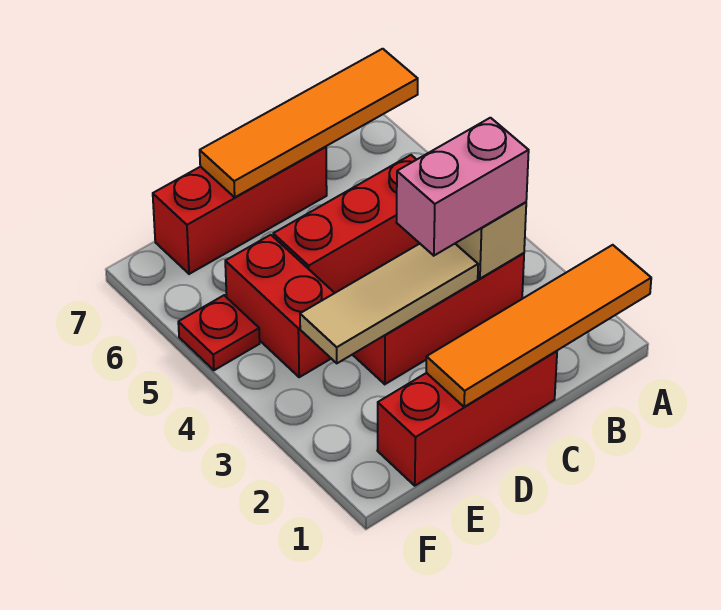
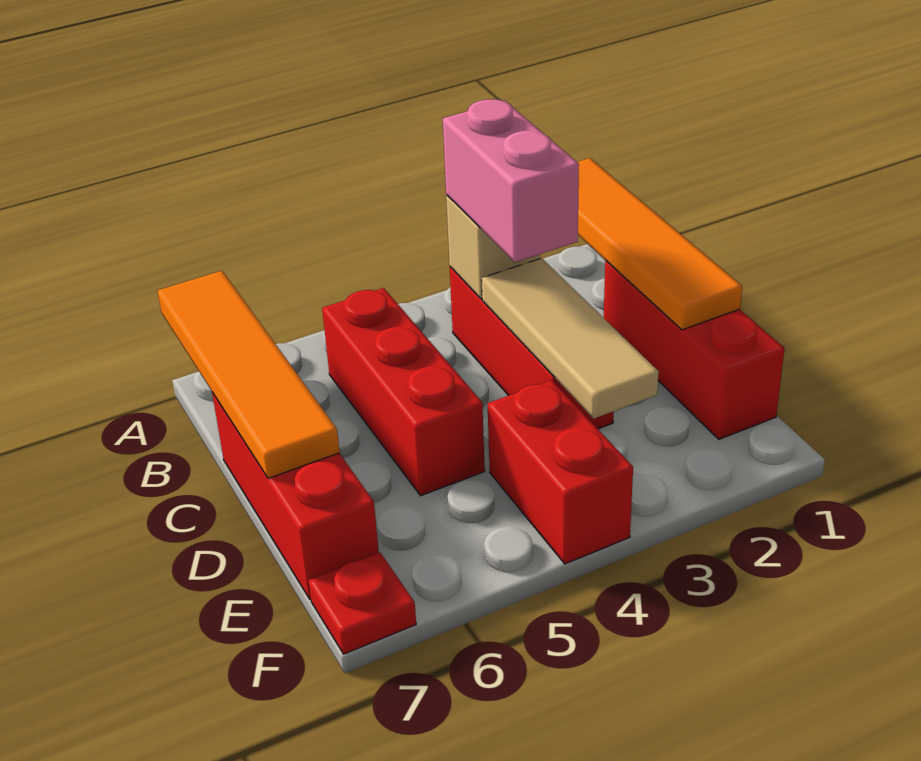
red brick E4:E5 level 1 -> red brick E4:F4 level 1
red plate F5 level 1 -> red plate F7 level 1

